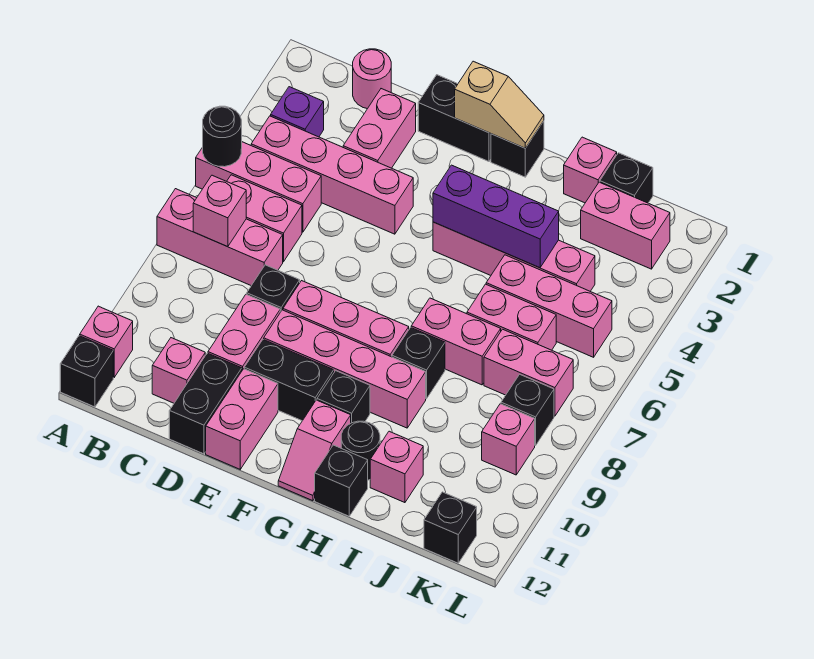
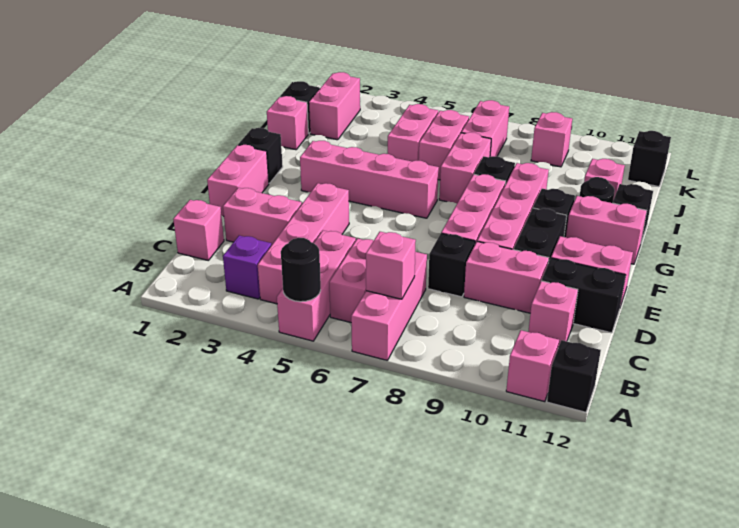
pink round brick C1 level 1 -> pink brick C1 level 1
black brick E1:F1 level 1 -> pink brick E1:F1 level 1
tan slope F1:G1 level 2 top F -> none
pink brick G4:J4 level 1 -> pink brick G3:G6 level 1
purple brick G4:I4 level 2 -> none
pink slope G11:G12 level 1 top 11 -> pink brick G11:G12 level 1
pink brick I5:K5 level 1 -> pink brick I5:J5 level 1
black brick K8 level 1 -> none

